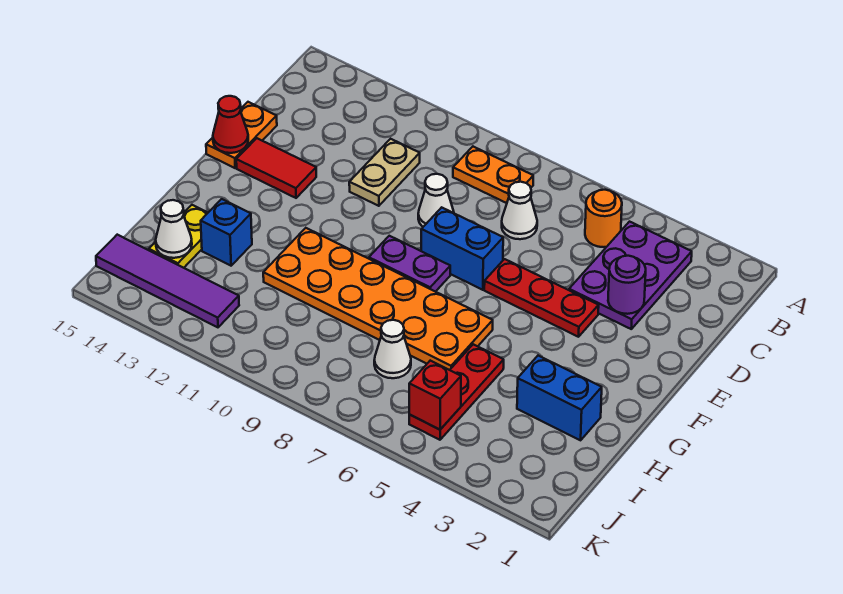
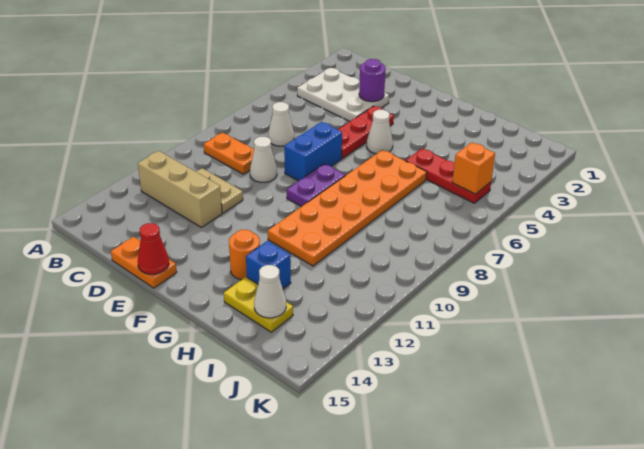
purple plate B3:D4 level 1 -> white plate B3:D4 level 1
orange round brick B5 level 1 -> orange round brick G13 level 1
orange plate B8:B9 level 1 -> orange plate B9:C9 level 1
none -> tan brick B12:D12 level 1
red tile E13:E14 level 1 -> none
blue brick H2:H3 level 1 -> none
white cone I7 level 1 -> white cone F5 level 1
red brick J5 level 2 -> orange brick J5 level 2
purple tile J12:J15 level 1 -> none

